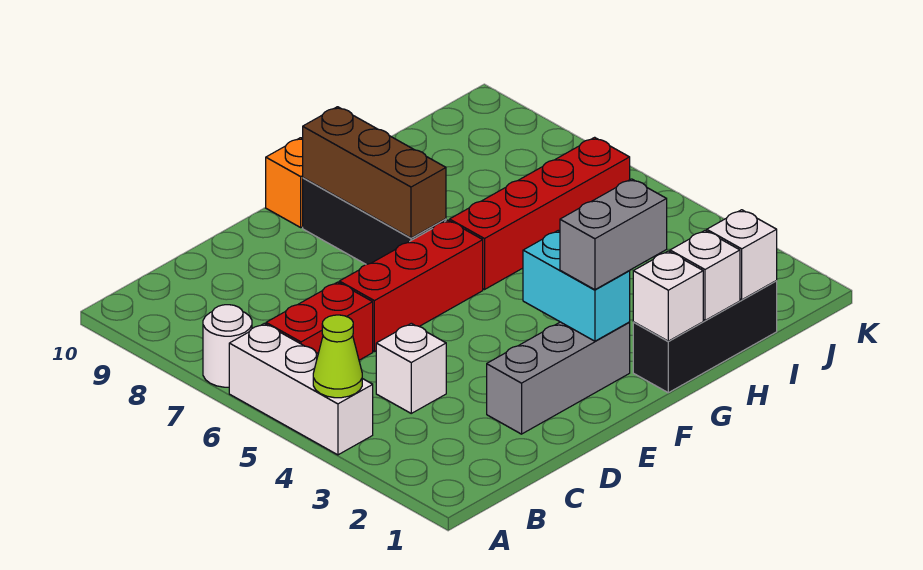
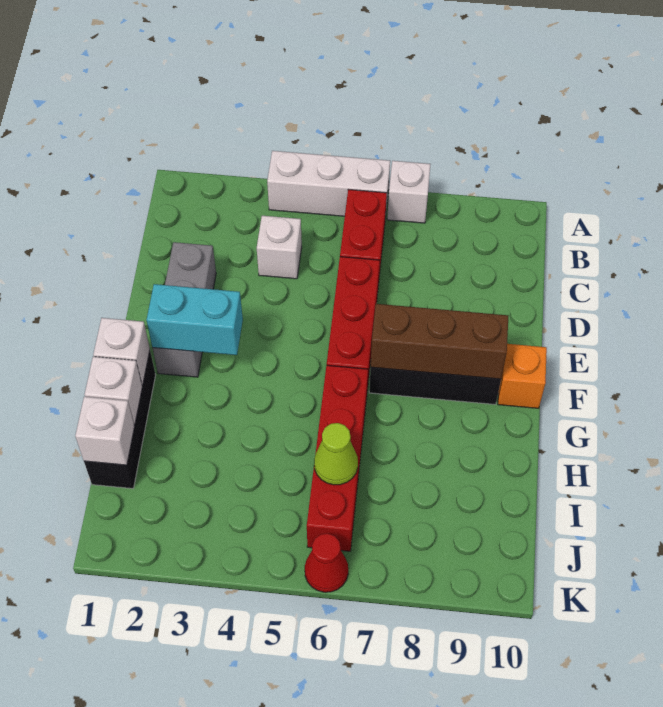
lime cone A4 level 2 -> lime cone I6 level 2
white round brick A7 level 1 -> white brick A7 level 1
grey brick F2:G2 level 3 -> none
none -> red cone K6 level 1

